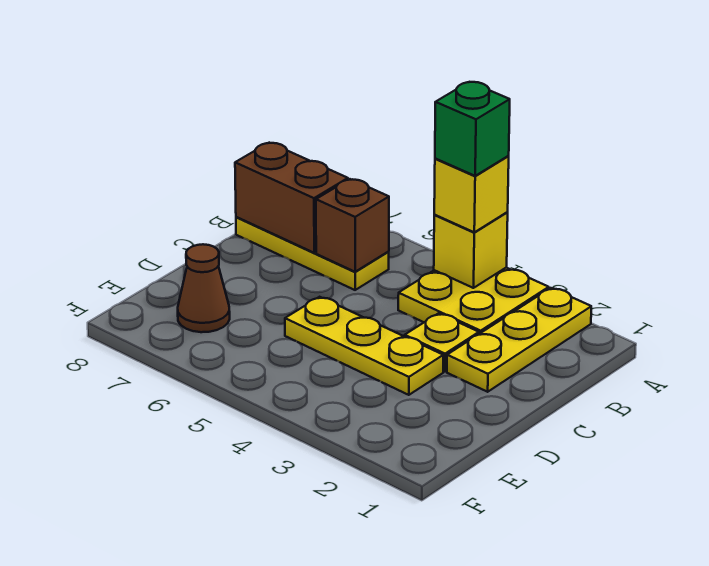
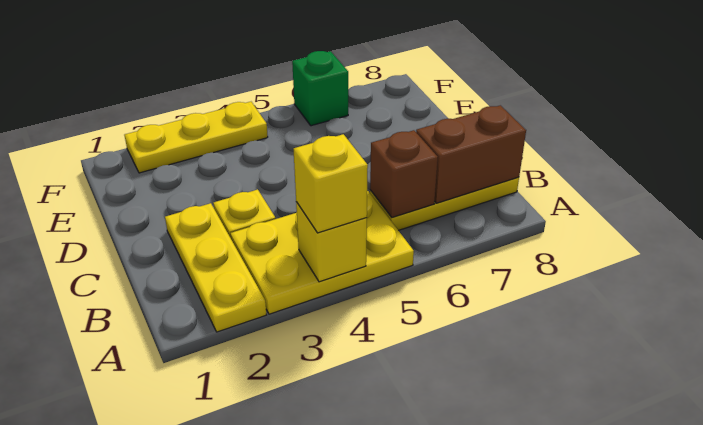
yellow plate A3:B4 level 1 -> yellow plate A3:B5 level 1
green brick A4 level 4 -> green brick F6 level 1
yellow plate D3:D5 level 1 -> yellow plate F2:F4 level 1
brown cone E7 level 1 -> none

